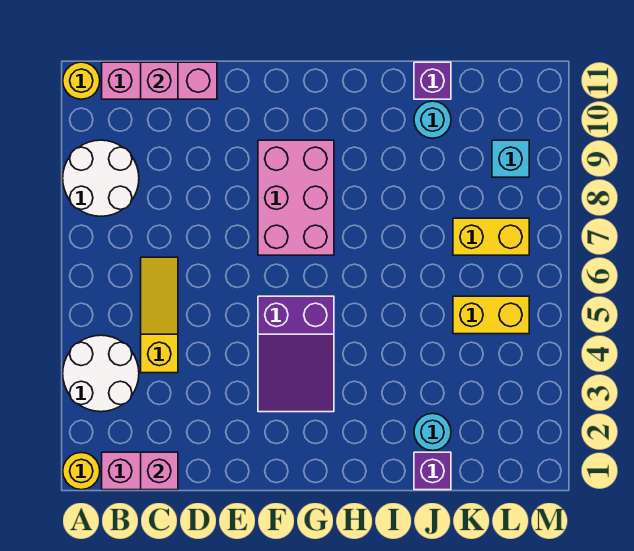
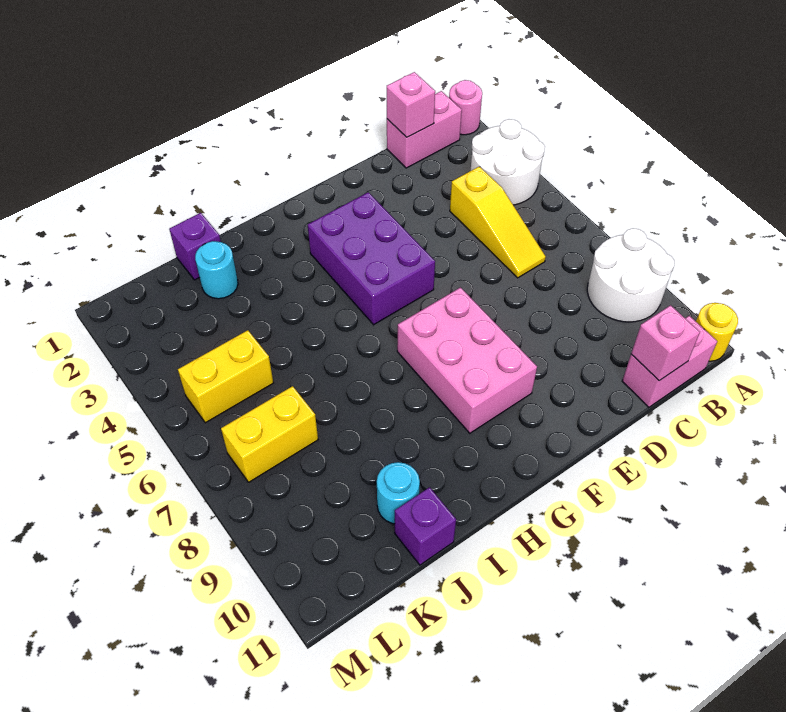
yellow round brick A1 level 1 -> pink round brick A1 level 1
pink brick B11:D11 level 1 -> pink brick B11:C11 level 1
purple slope F3:G5 level 1 top 5 -> purple brick F3:G5 level 1
cyan brick L9 level 1 -> none

